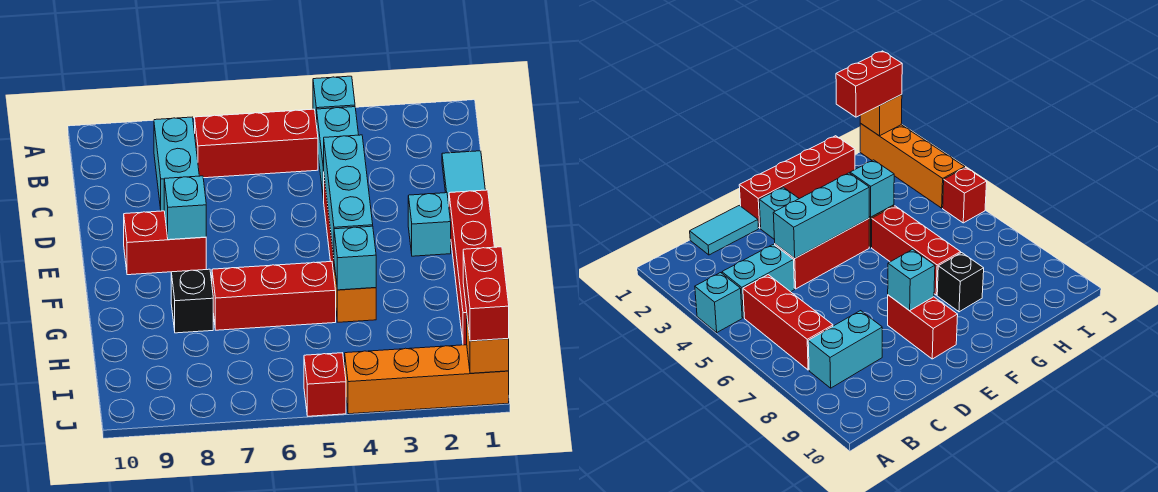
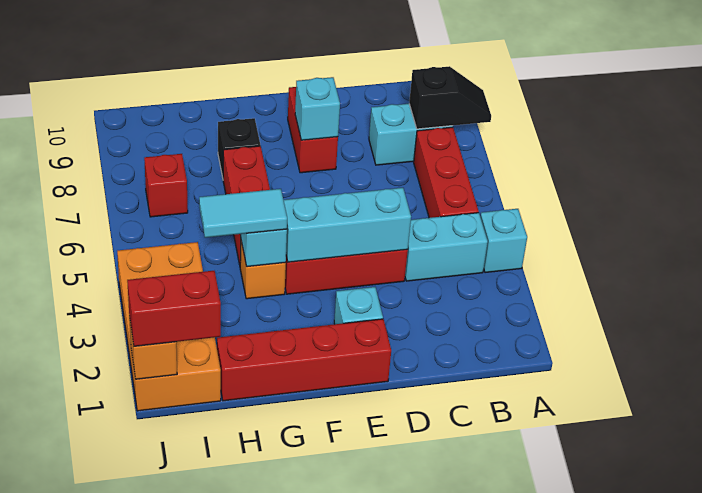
none -> black slope A8:B8 level 2 top B
cyan tile C1:D1 level 1 -> cyan tile G4:H4 level 3
orange brick J1:J4 level 1 -> orange brick I1:J4 level 1
red brick J5 level 1 -> red brick I7 level 1

